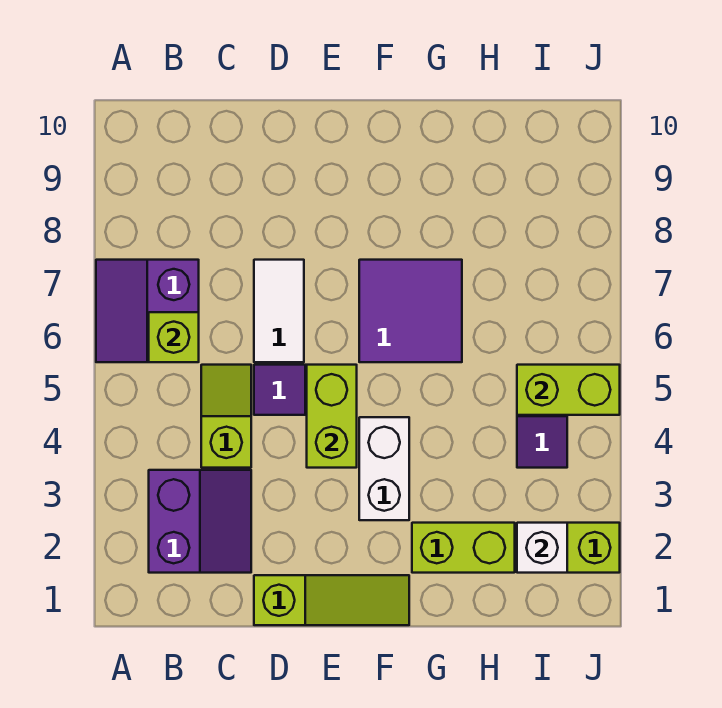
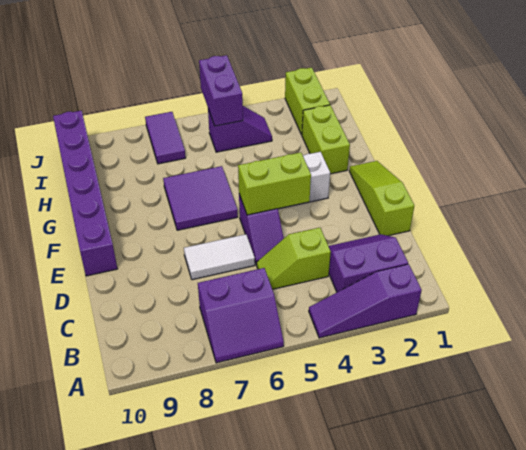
none -> purple slope A2:A4 level 1 top 2
lime brick B6 level 2 -> none
none -> purple brick E10:J10 level 1
white brick I2 level 2 -> none
lime brick I5:J5 level 2 -> purple brick I5:J5 level 2
none -> purple tile I7:J7 level 1

